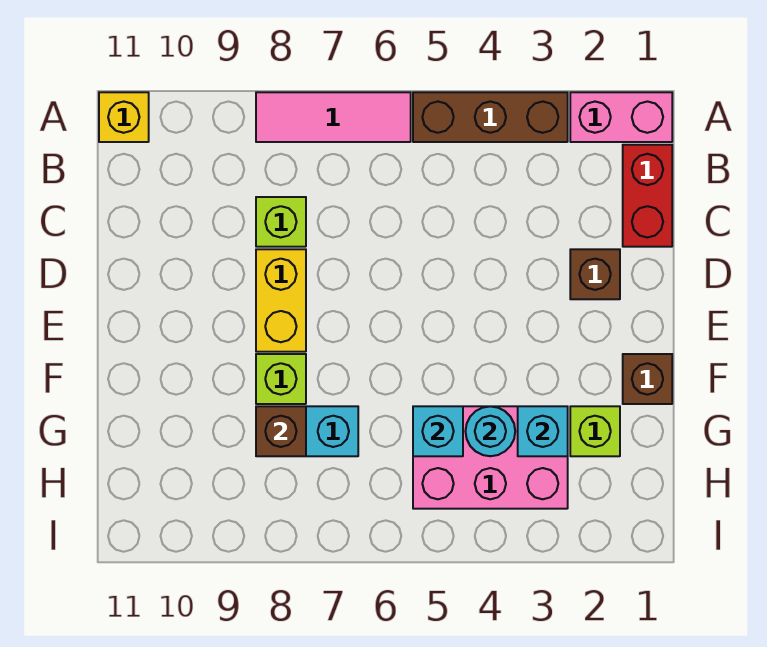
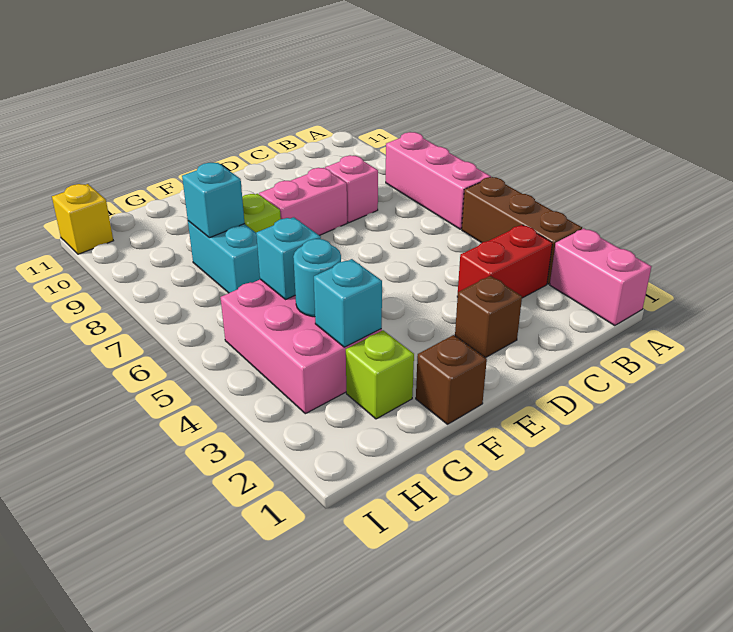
pink tile A6:A8 level 1 -> pink brick A6:A8 level 1
yellow brick A11 level 1 -> yellow brick I11 level 1
red brick B1:C1 level 1 -> red brick B3:C3 level 1
lime brick C8 level 1 -> pink brick C8 level 1
yellow brick D8:E8 level 1 -> pink brick D8:E8 level 1
brown brick G8 level 2 -> cyan brick G8 level 2

